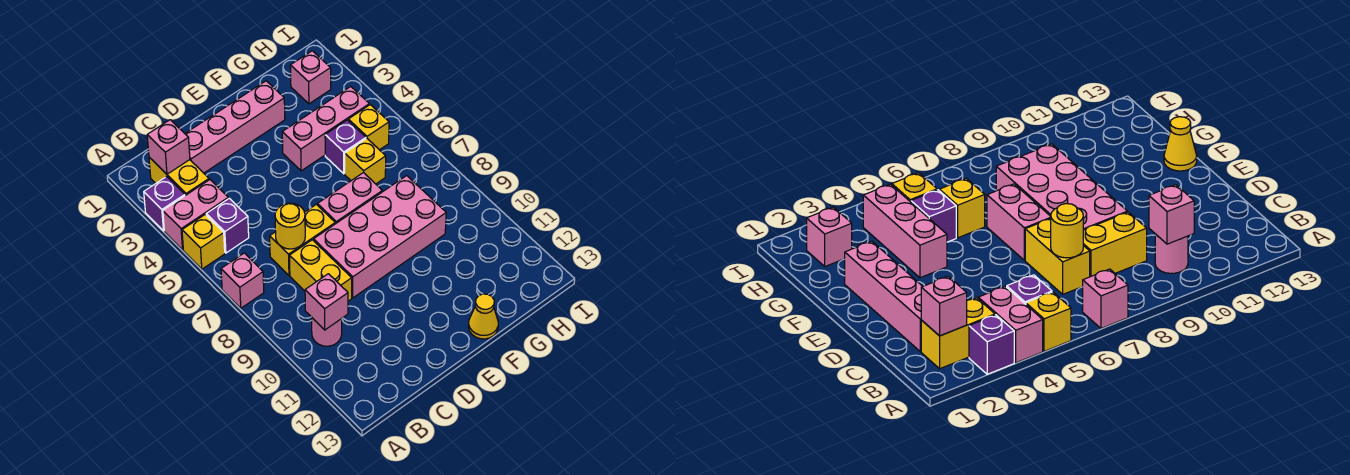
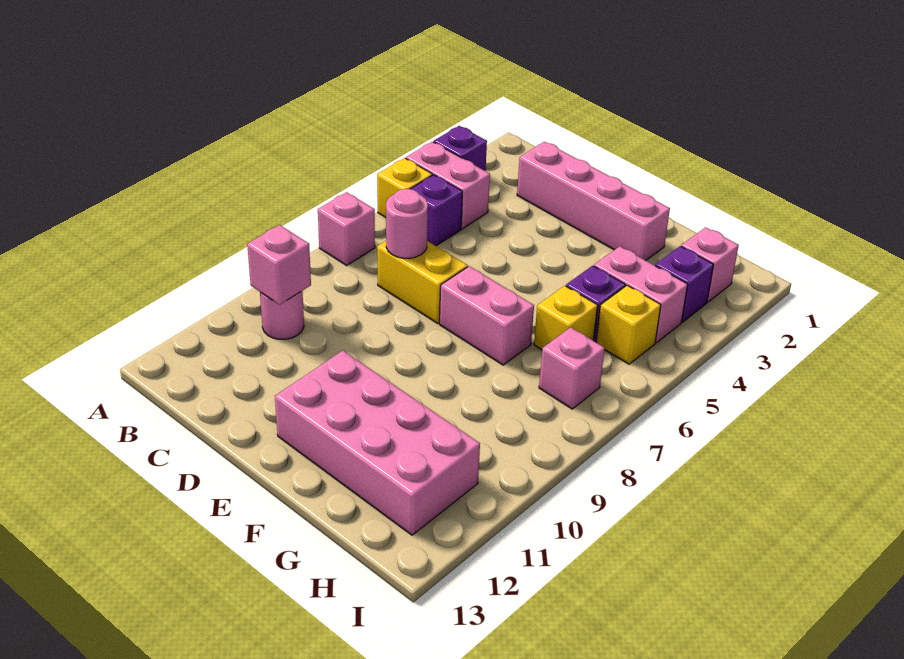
yellow brick B2:B3 level 1 -> none
pink brick B2 level 2 -> pink brick H7 level 1
yellow round brick C7 level 2 -> pink round brick C7 level 2
yellow brick C8:C9 level 1 -> none
pink brick D8:G9 level 1 -> pink brick E11:H12 level 1
pink brick F4:H4 level 1 -> pink brick G4:H4 level 1
yellow cone F13 level 1 -> none
none -> purple brick H3 level 1

